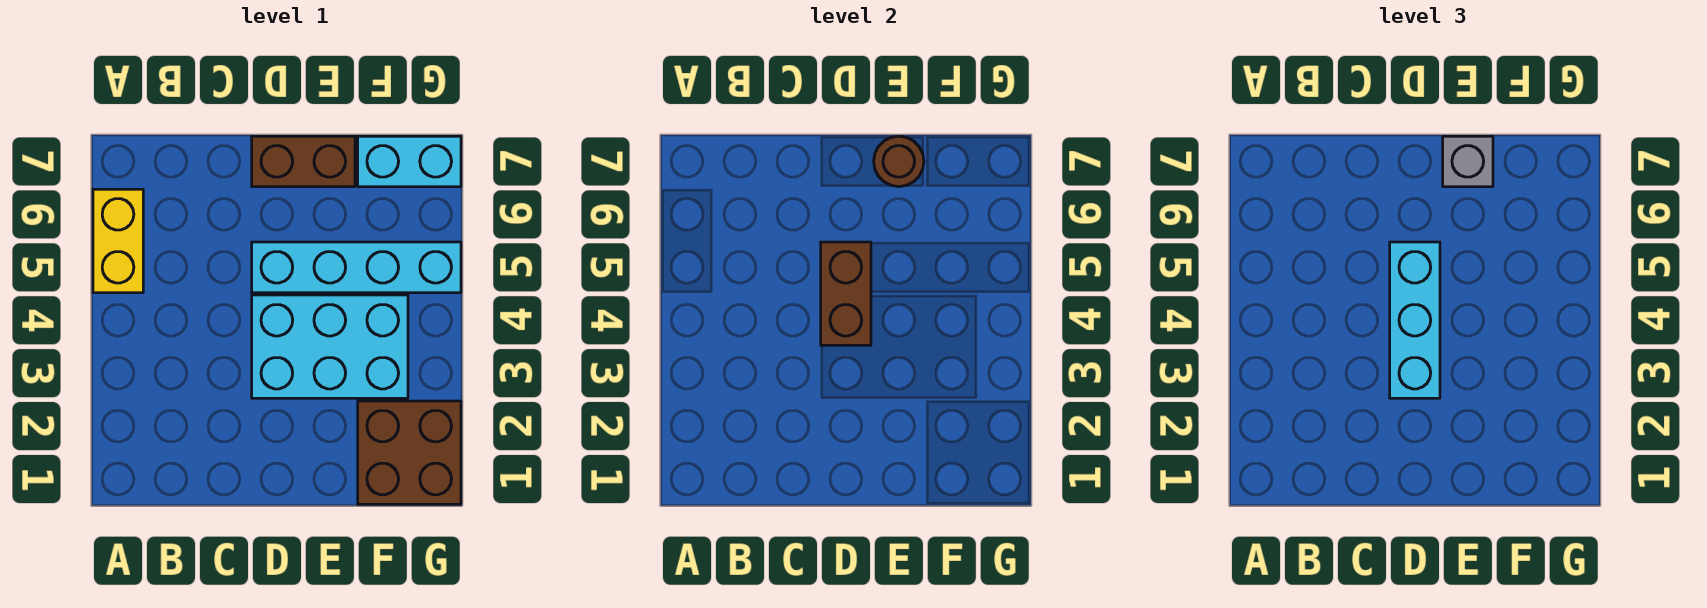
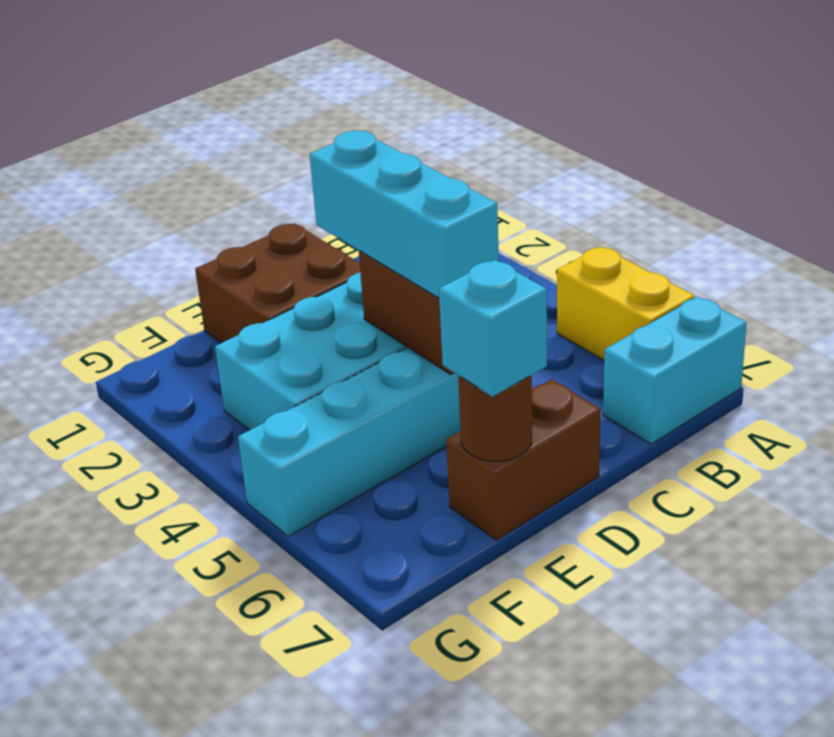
grey brick E7 level 3 -> cyan brick E7 level 3
brown brick F1:G2 level 1 -> brown brick D1:E2 level 1
cyan brick F7:G7 level 1 -> cyan brick A7:B7 level 1

